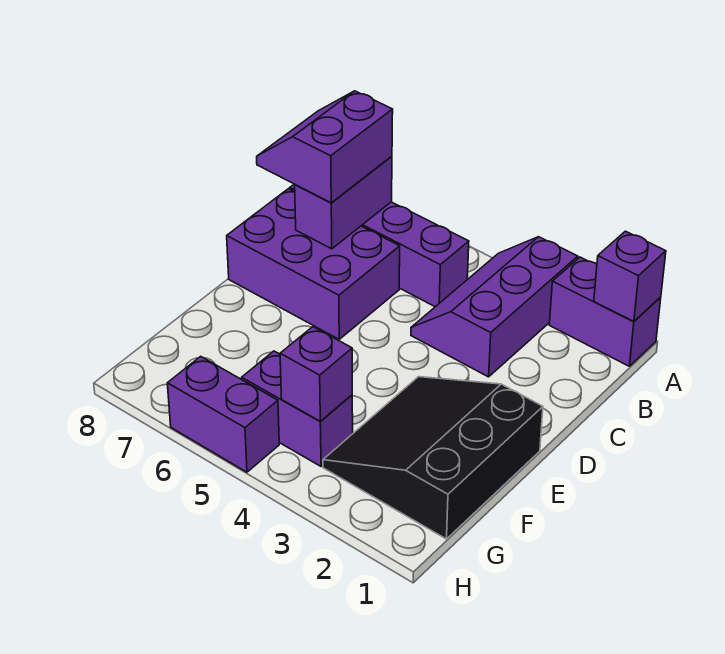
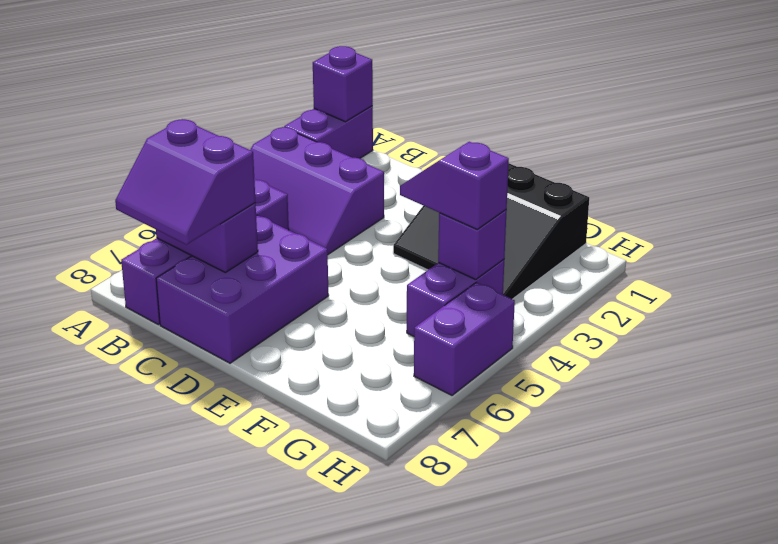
none -> purple slope F4:G4 level 3 top G

